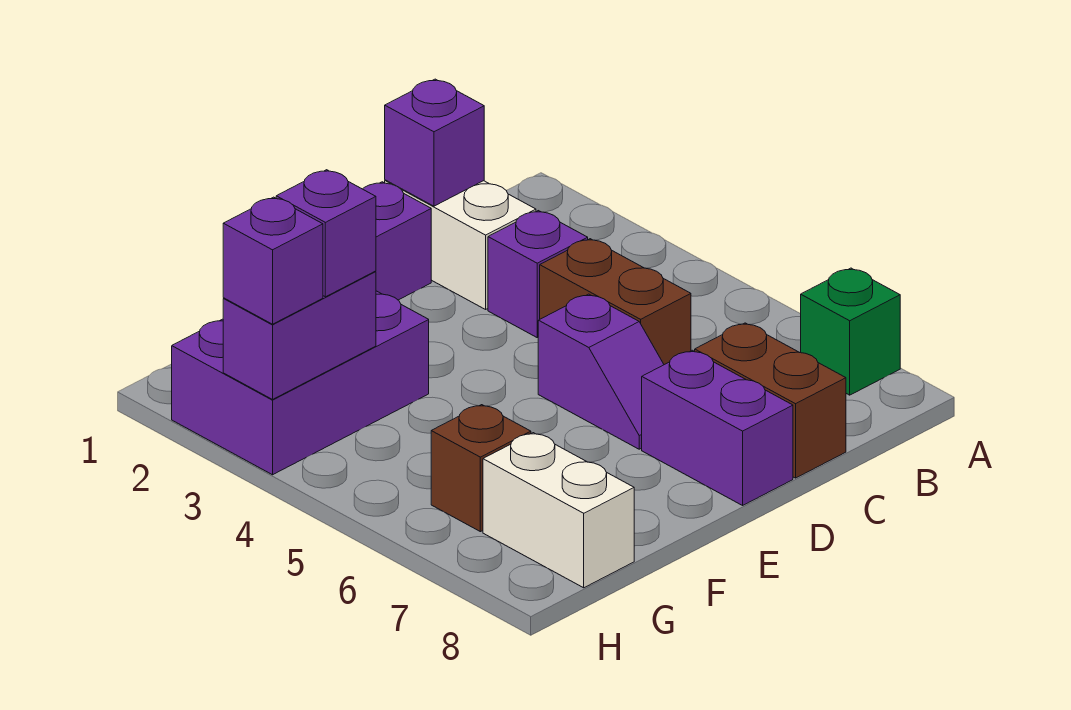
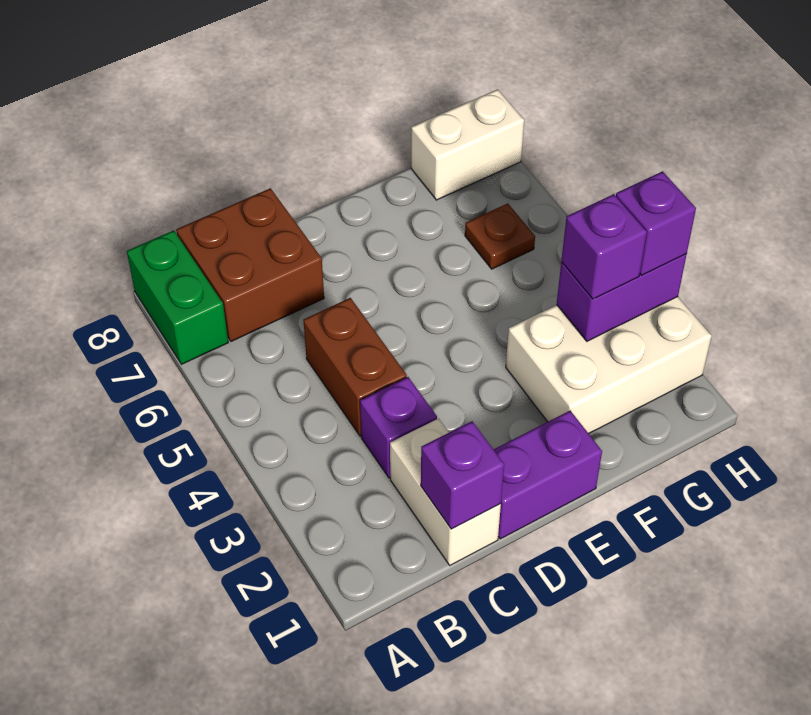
green brick A7 level 1 -> green brick A7:A8 level 1
brown brick C7:C8 level 1 -> brown brick B7:C8 level 1
purple slope D5:D6 level 1 top 5 -> none
purple brick D7:D8 level 1 -> none
purple brick F2:H3 level 1 -> white brick F2:H3 level 1
brown brick G6 level 1 -> brown plate G6 level 1
white brick G7:G8 level 1 -> white brick G8:H8 level 1

